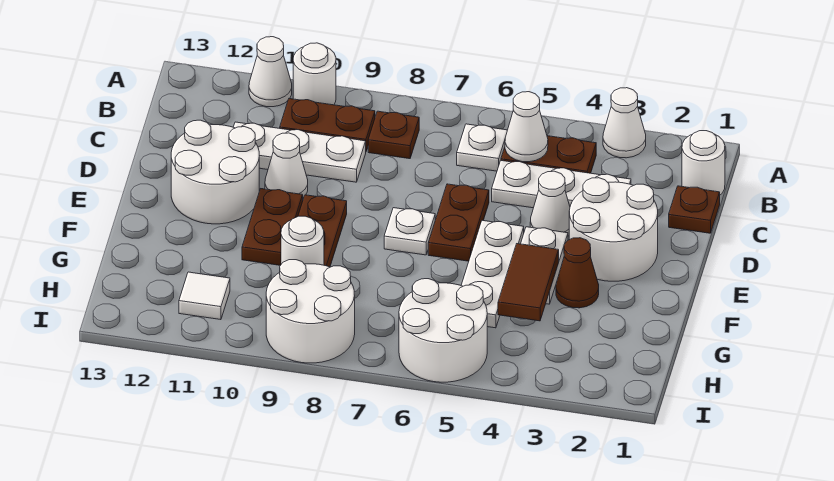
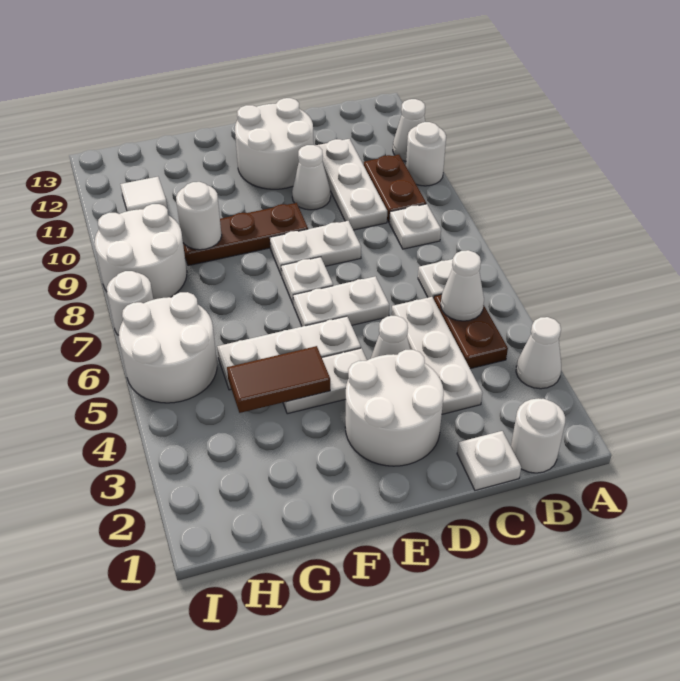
brown plate B8 level 1 -> white plate B8 level 1
brown plate C1 level 1 -> white plate C1 level 1
brown plate D6:E6 level 1 -> white plate D6:E6 level 1
none -> white plate D8:E8 level 1
brown plate E10:F10 level 1 -> none
brown cone F3 level 1 -> none
none -> white round brick I7 level 1

